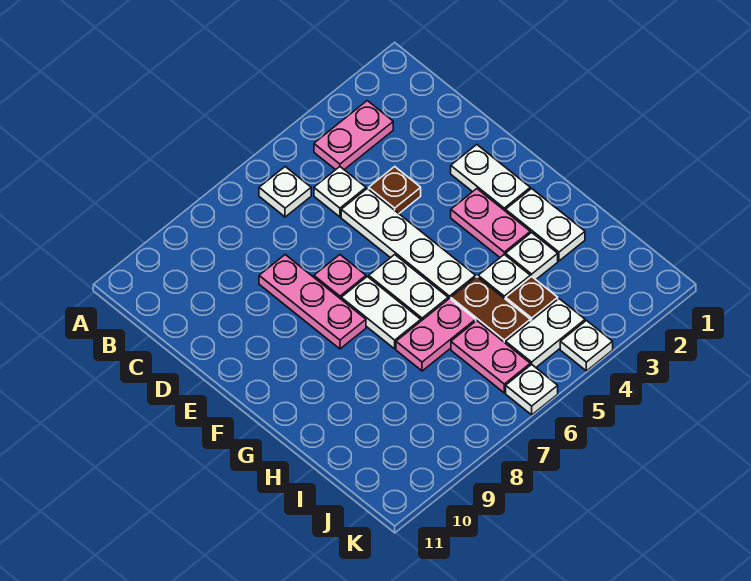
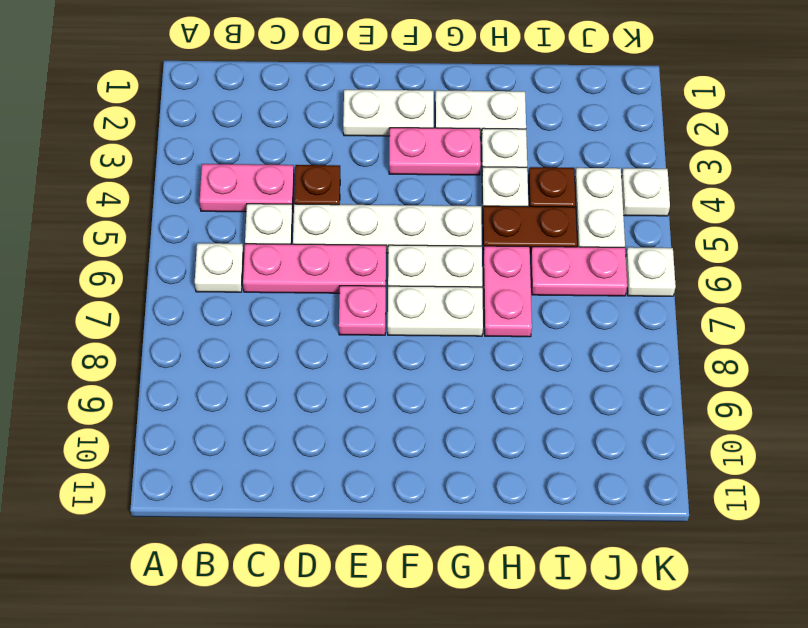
pink plate B3:B4 level 1 -> pink plate B4:C4 level 1
pink plate D8:F8 level 1 -> pink plate C6:E6 level 1

